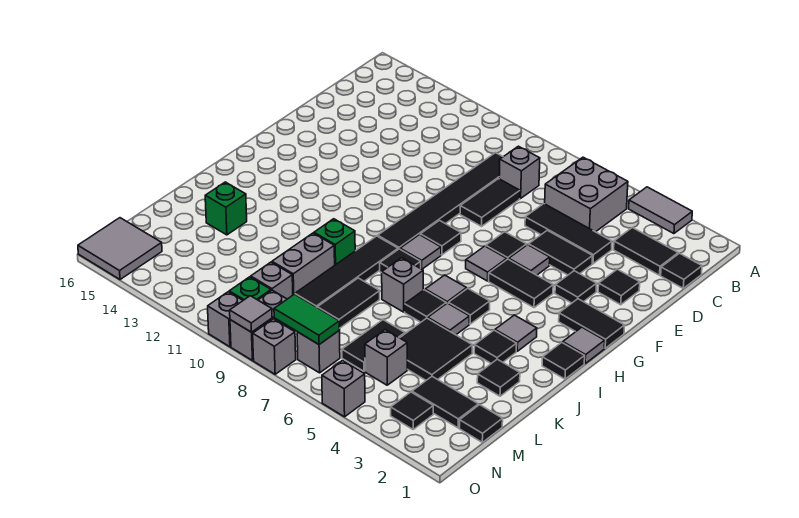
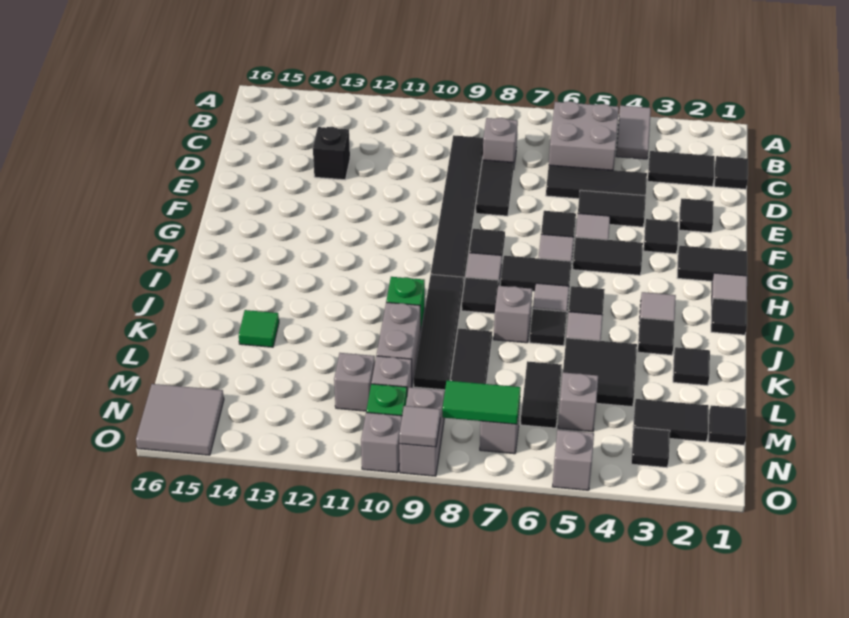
grey tile A3:A4 level 1 -> grey tile A4:B4 level 1
none -> black brick D13 level 1
none -> black tile H6:H7 level 1
green brick K14 level 1 -> green tile K14 level 1
grey brick O8 level 1 -> grey brick M11 level 1

